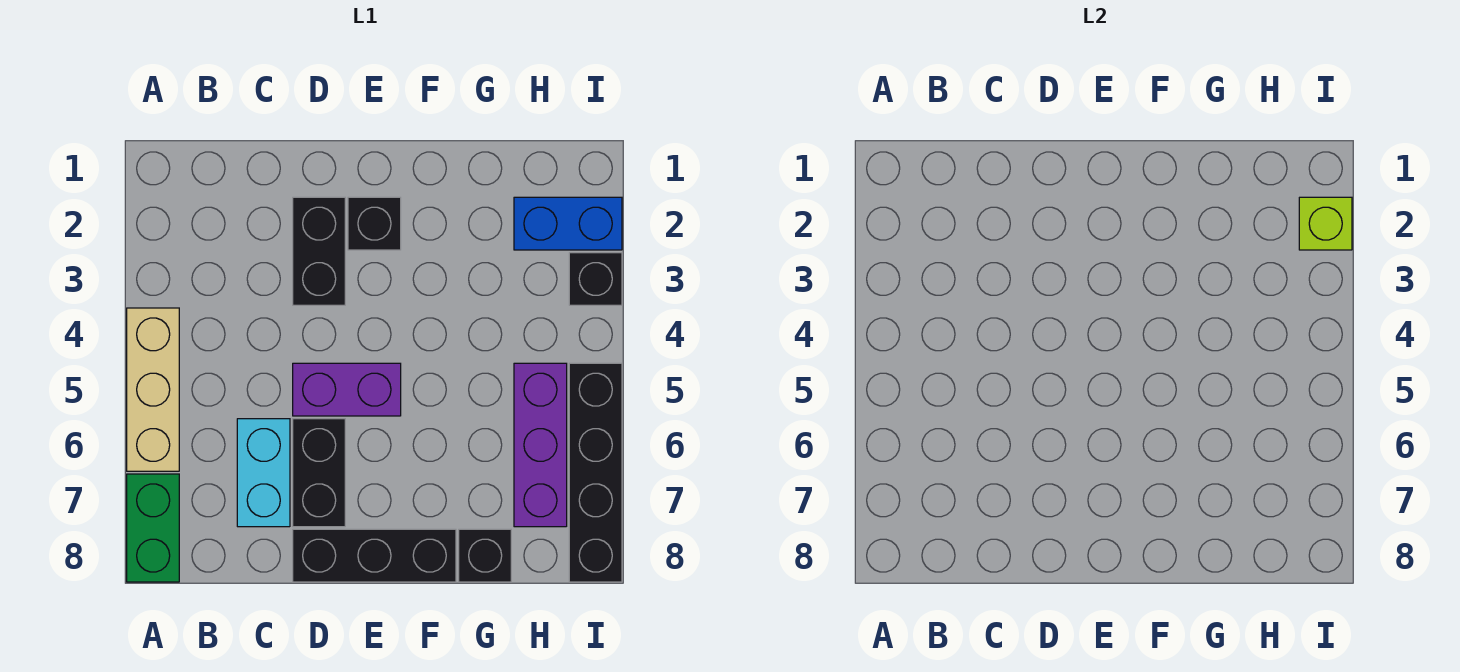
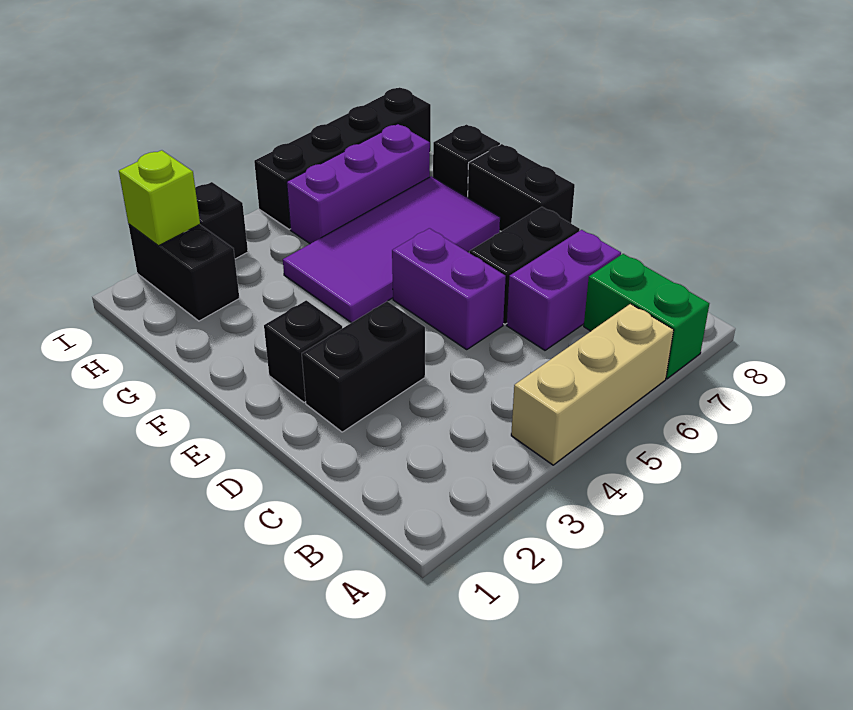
green brick A7:A8 level 1 -> green brick A7:B7 level 1
cyan brick C6:C7 level 1 -> purple brick C6:C7 level 1
black brick D8:F8 level 1 -> black brick E8:F8 level 1
none -> purple tile F4:G7 level 1
blue brick H2:I2 level 1 -> black brick H2:I2 level 1

